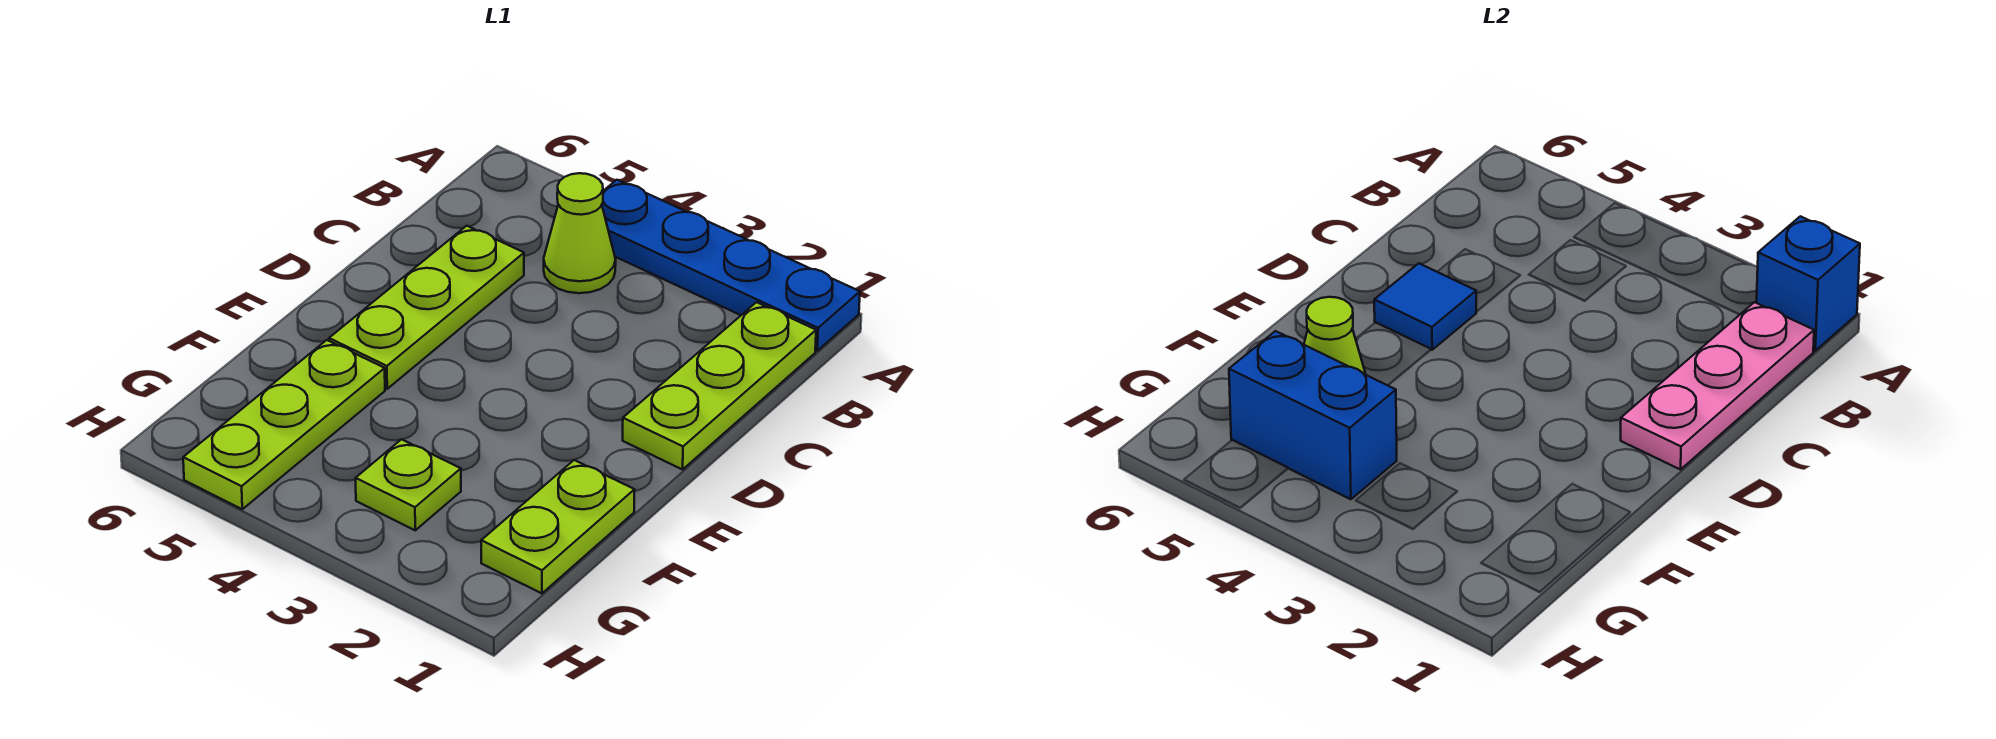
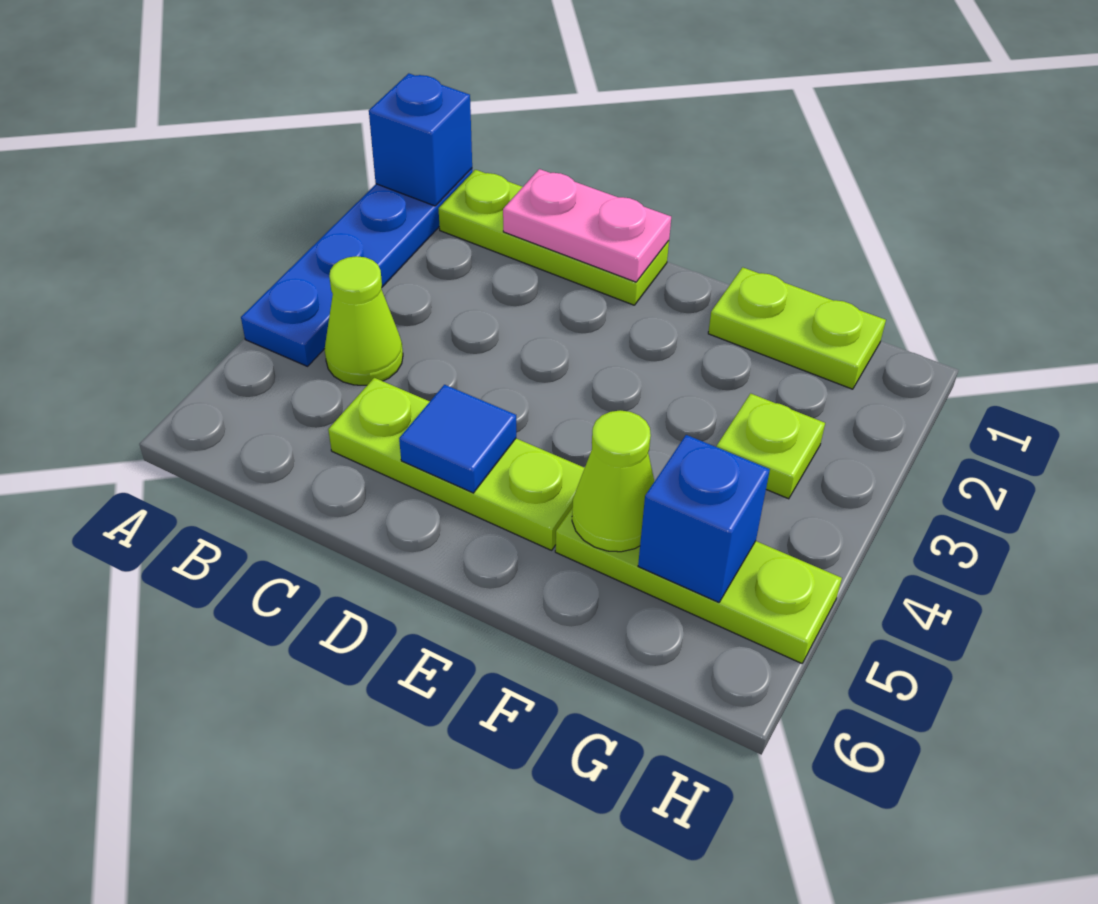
pink plate B1:D1 level 2 -> pink plate C1:D1 level 2
blue brick G4:G5 level 2 -> blue brick G5 level 2

